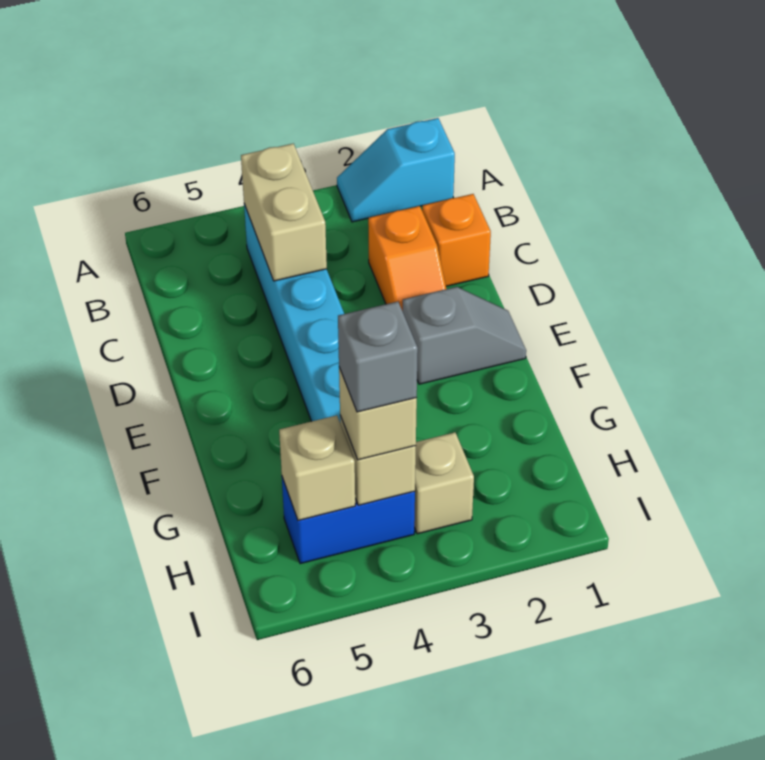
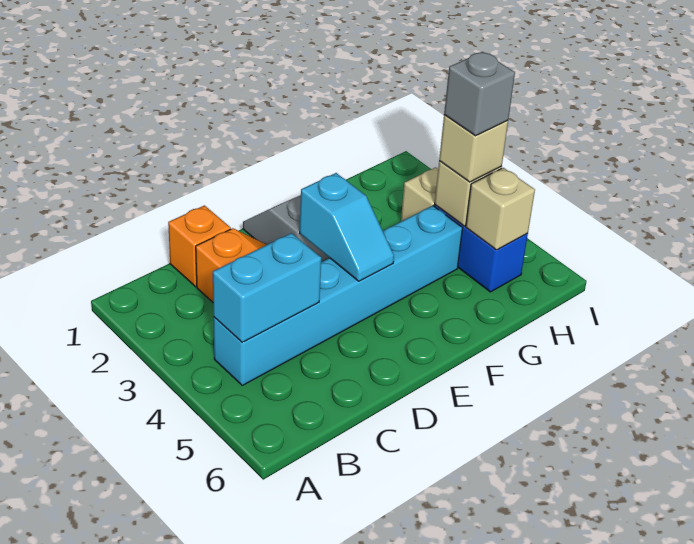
cyan slope A1:A2 level 1 top 1 -> cyan slope E3:E4 level 2 top 3
tan brick B4:C4 level 2 -> cyan brick B4:C4 level 2

